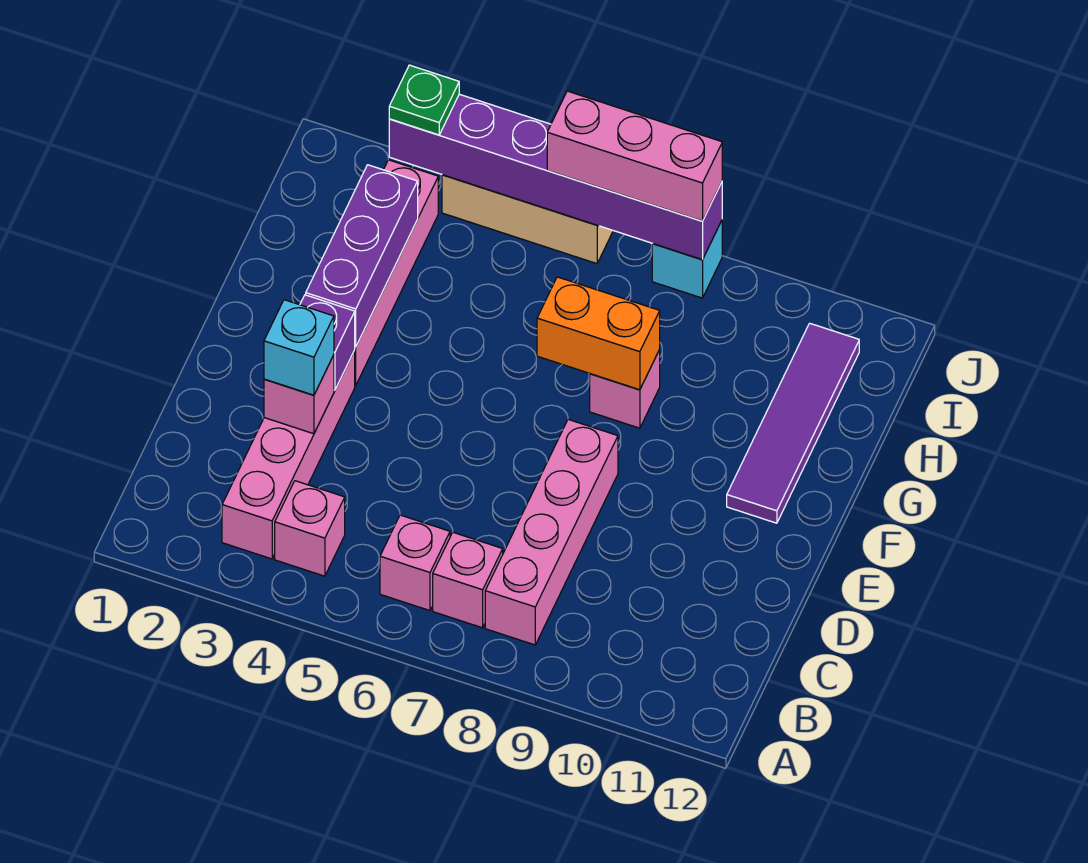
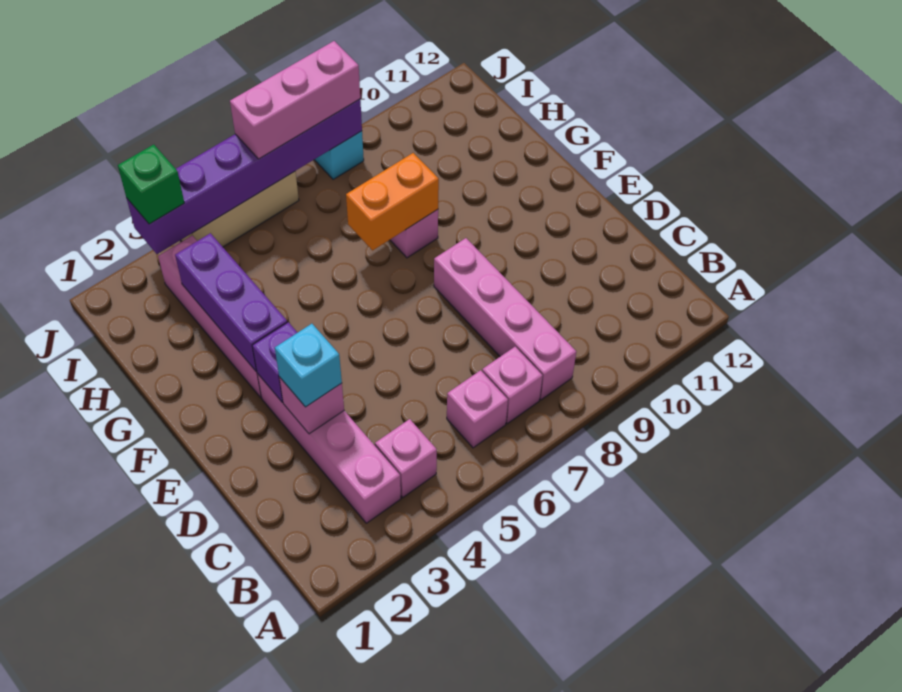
purple tile F11:I11 level 1 -> none
green plate J3 level 3 -> green brick J3 level 3

